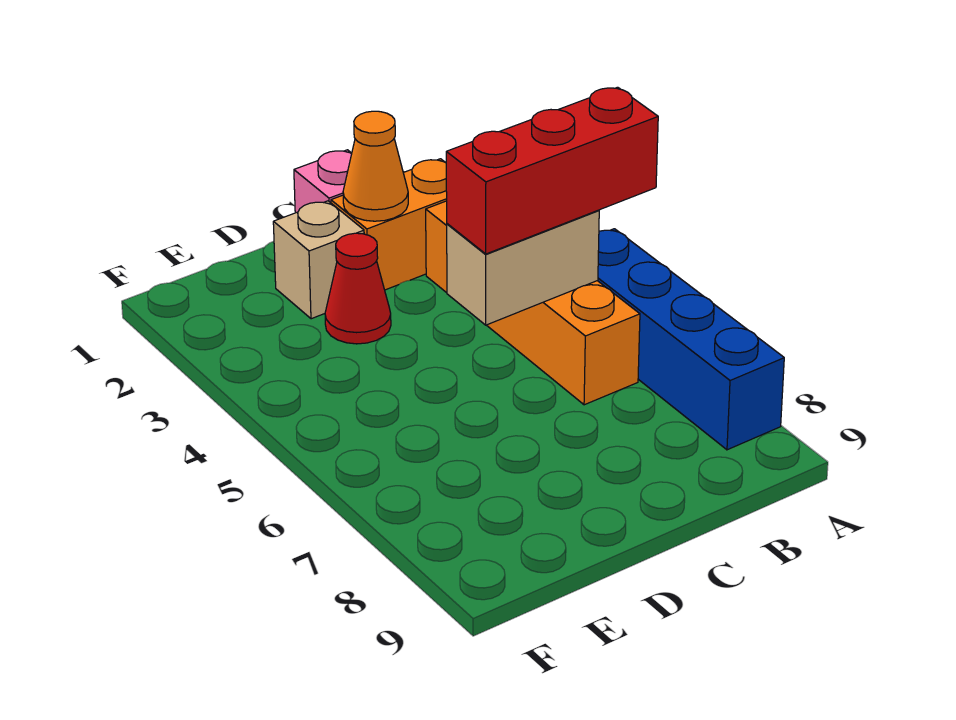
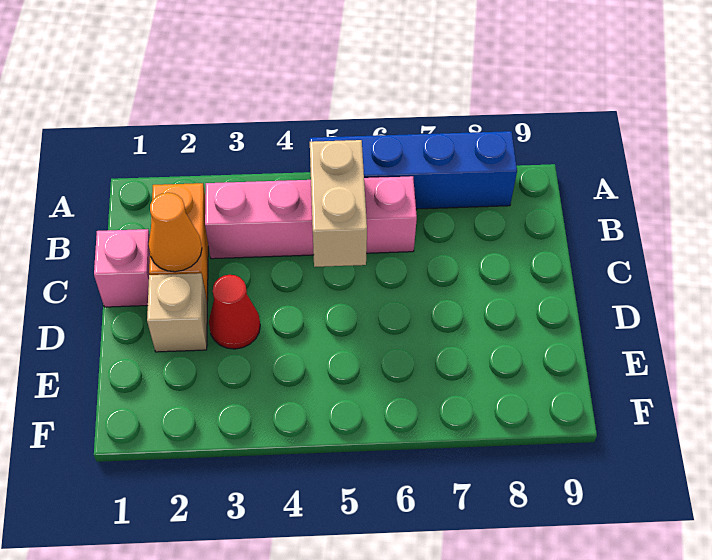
red brick A5:C5 level 3 -> none
orange brick B3:B6 level 1 -> pink brick B3:B6 level 1

